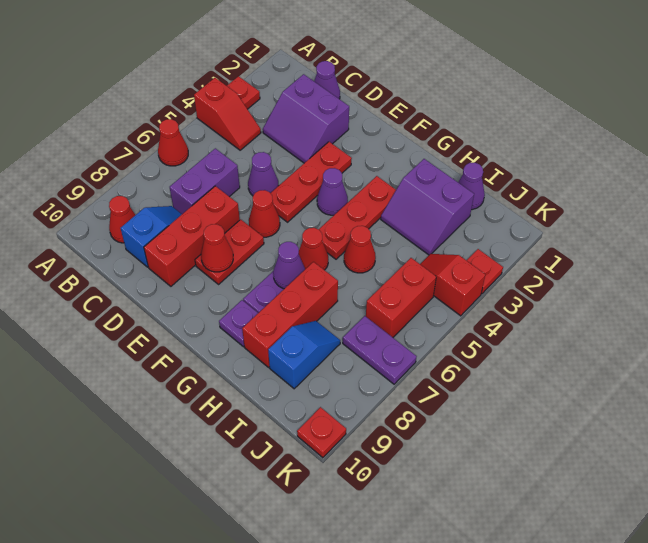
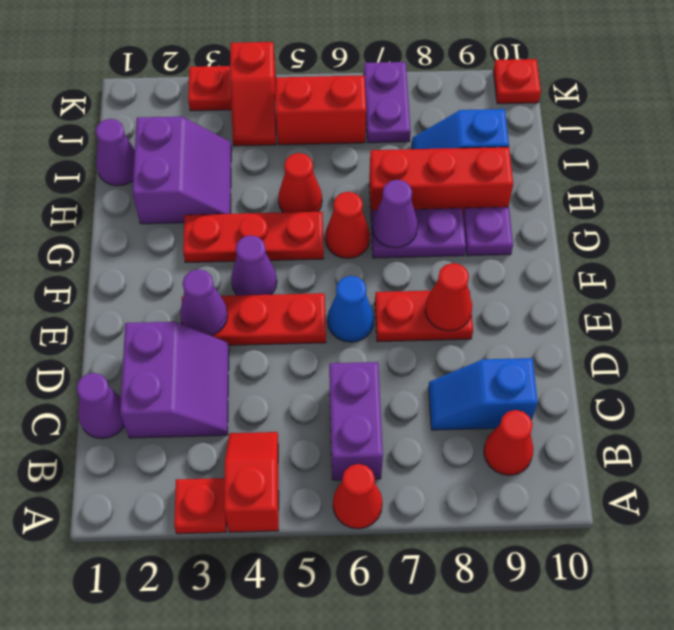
purple brick C6:C7 level 1 -> purple brick B6:C6 level 1
purple cone D5 level 1 -> purple cone E3 level 2
red brick D7:D9 level 1 -> none
red cone E6 level 1 -> blue cone E6 level 1

